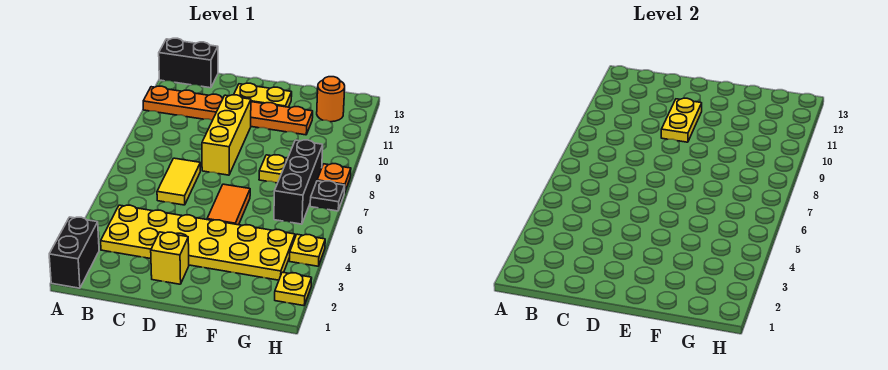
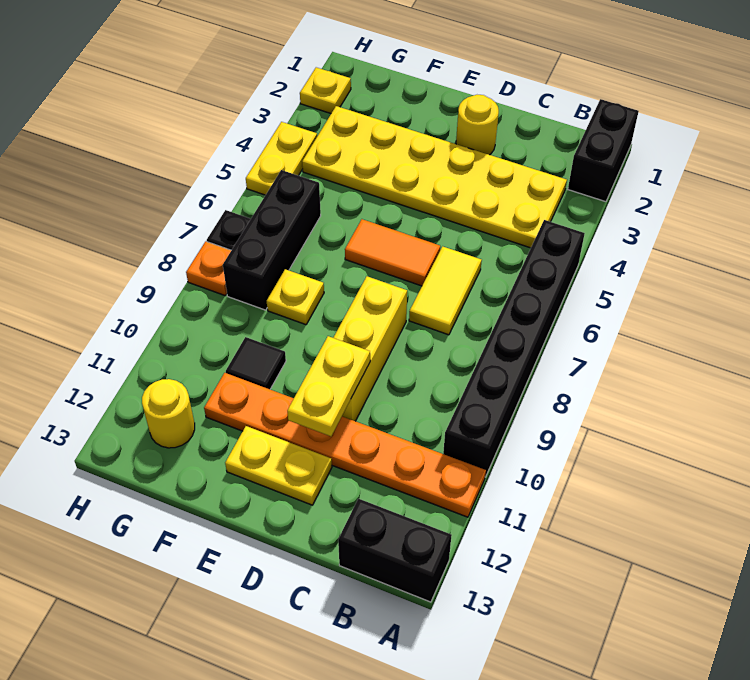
none -> black brick A5:A10 level 1
yellow brick D2 level 1 -> yellow round brick D2 level 1
orange tile E5:E6 level 1 -> orange tile D6:E6 level 1
none -> black tile F10 level 1
orange round brick G12 level 1 -> yellow round brick G12 level 1
yellow plate H4 level 1 -> yellow plate H4:H5 level 1

